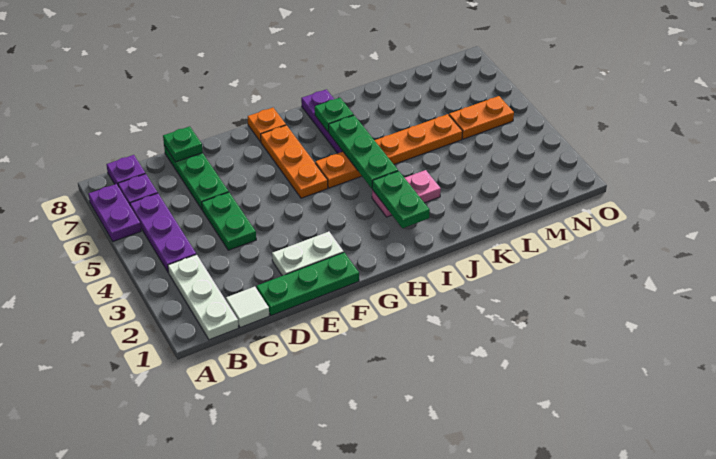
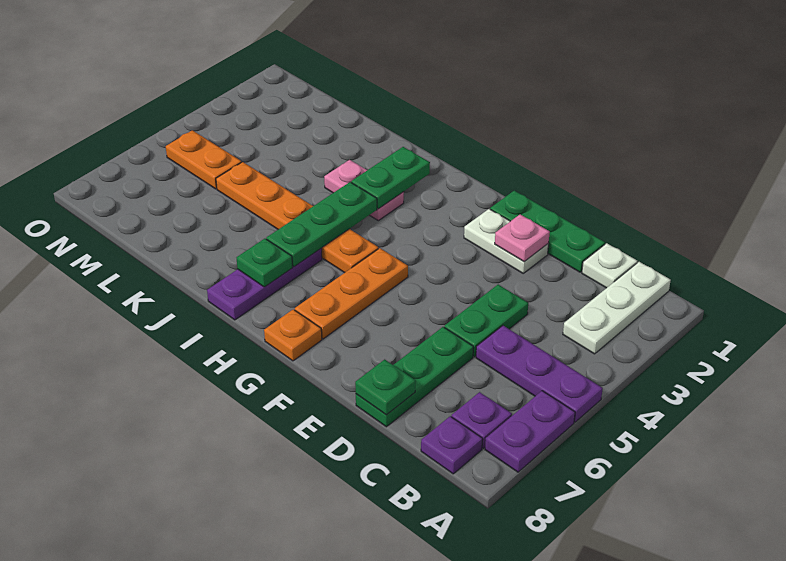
purple plate B4:B6 level 1 -> purple plate A5:C5 level 1
white tile C1 level 1 -> white plate C1 level 1
none -> pink plate E2 level 2

